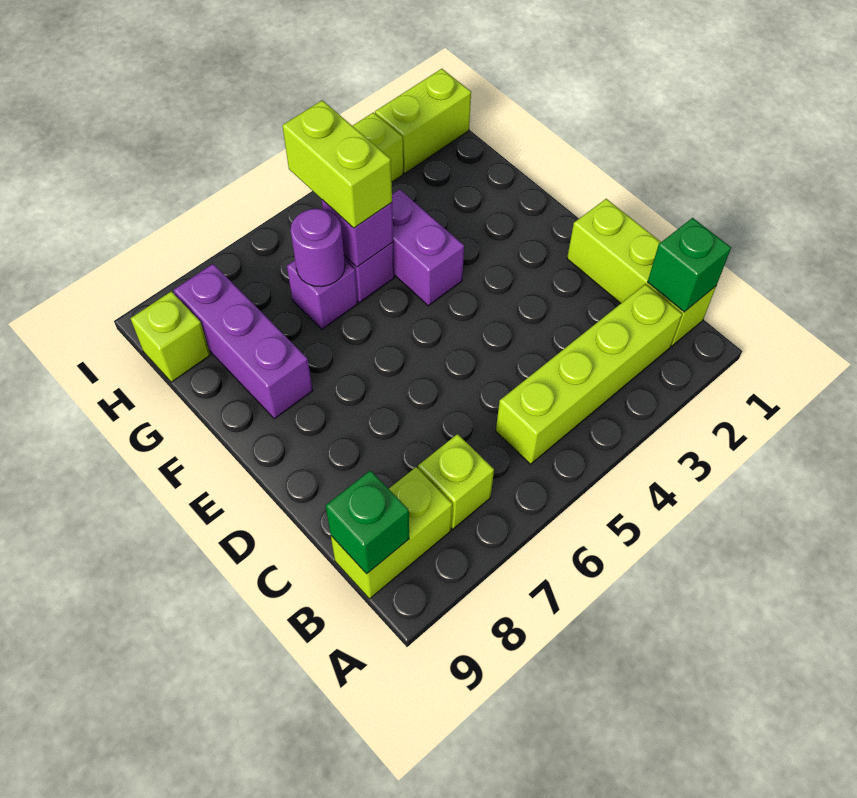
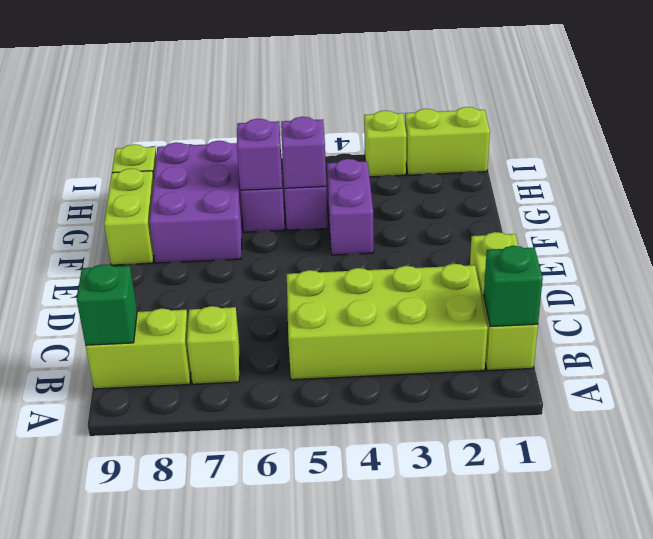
lime brick B2:B5 level 1 -> lime brick B2:C5 level 1
purple brick F8:H8 level 1 -> purple brick F7:H8 level 1
lime brick G5:H5 level 3 -> lime brick F9:G9 level 1
purple round brick G6 level 2 -> purple brick G6 level 2

